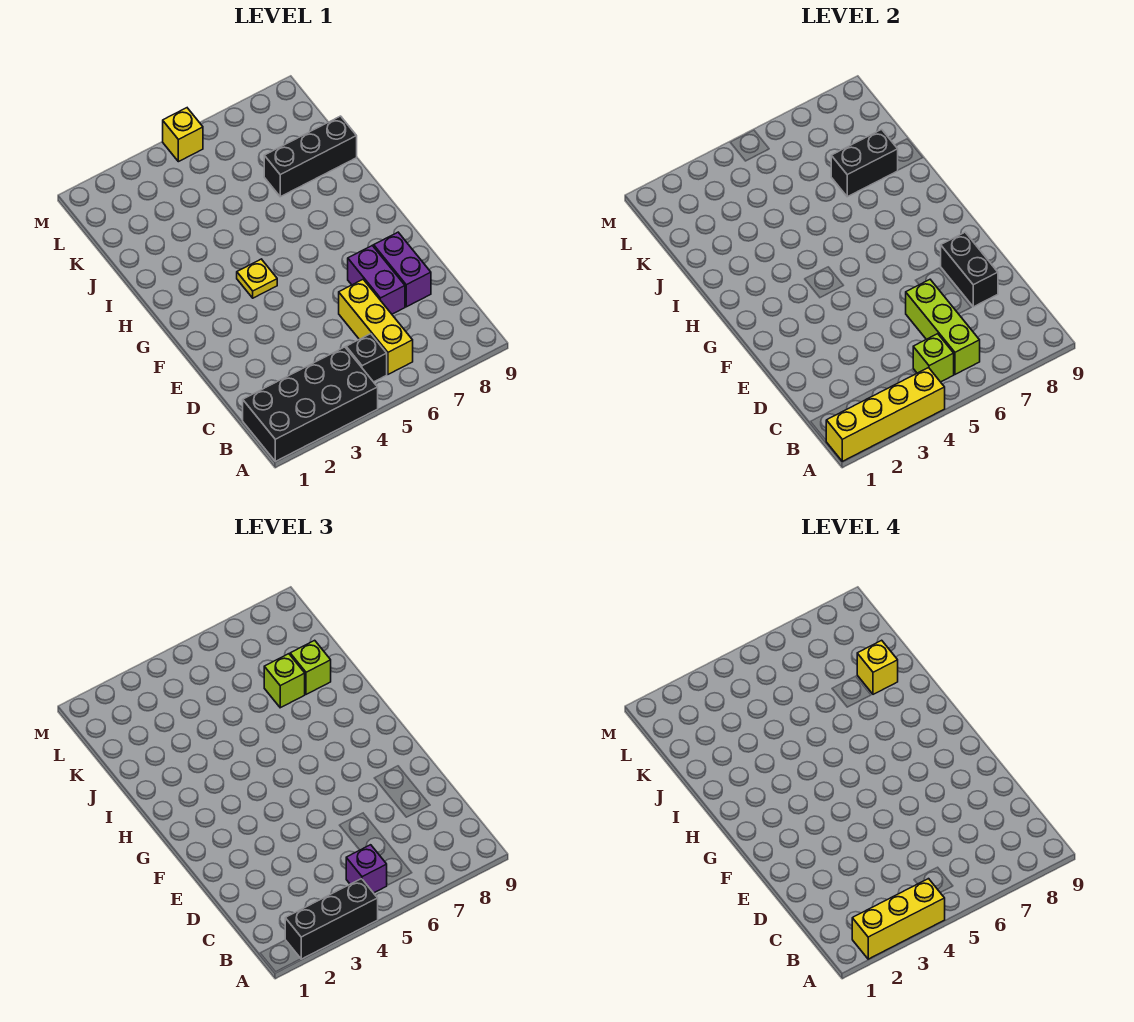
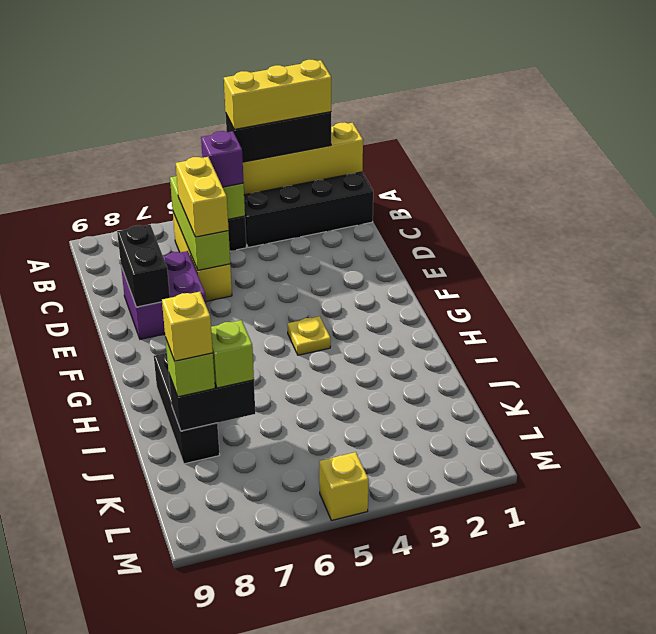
none -> yellow brick C6:D6 level 3
black brick J7:J9 level 1 -> black brick H8:J8 level 1

